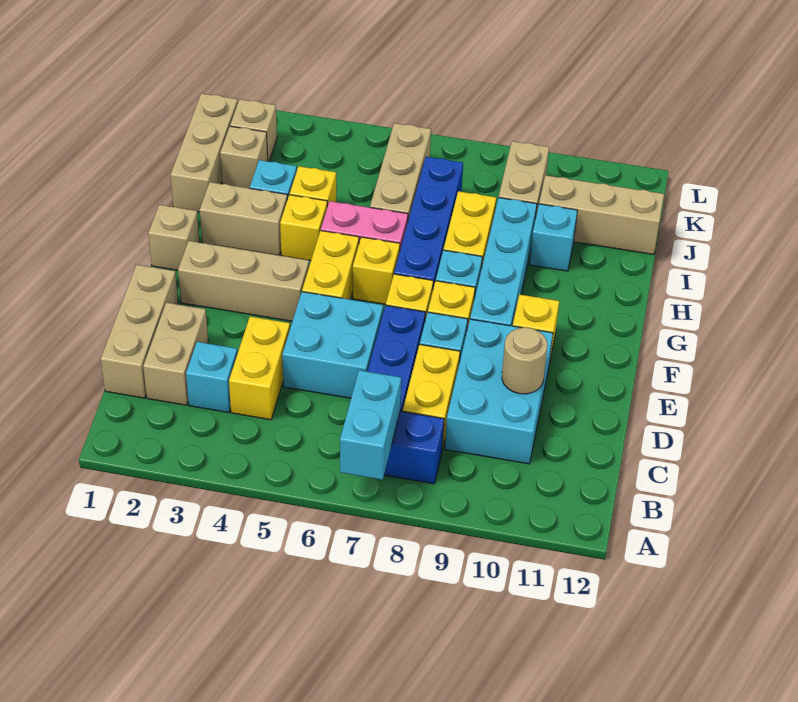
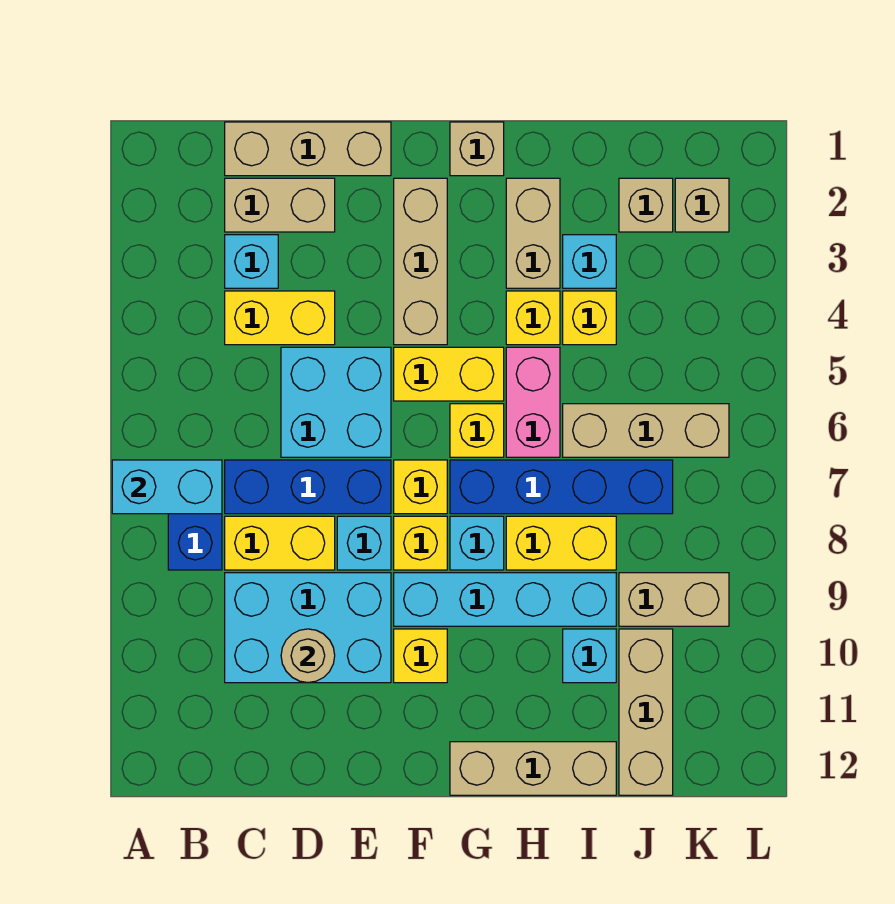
tan brick I1:K1 level 1 -> tan brick G12:I12 level 1

